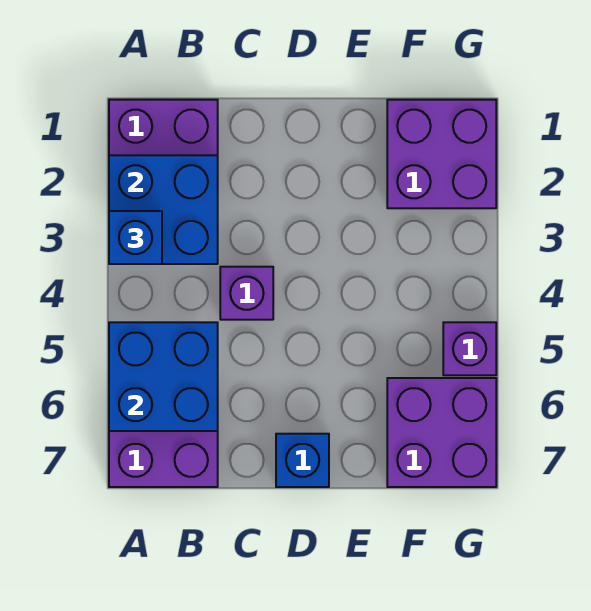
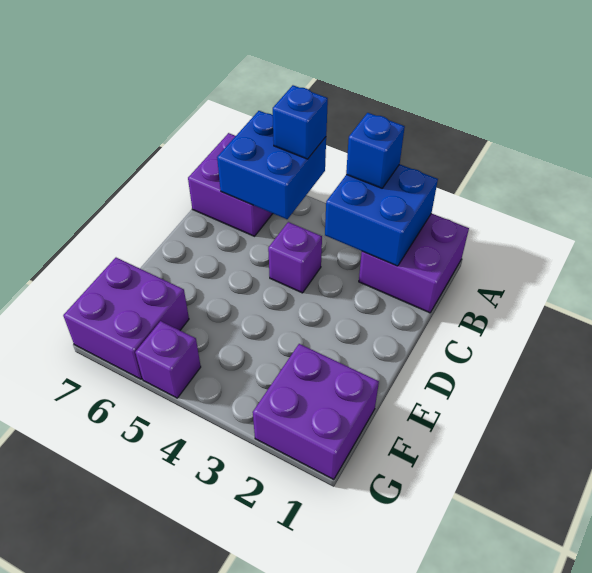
blue brick D7 level 1 -> blue brick A5 level 3

